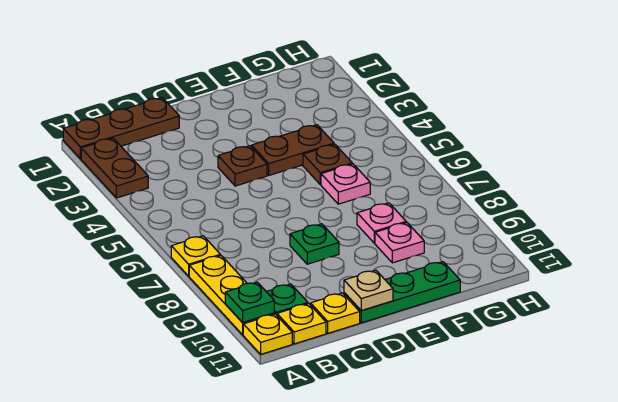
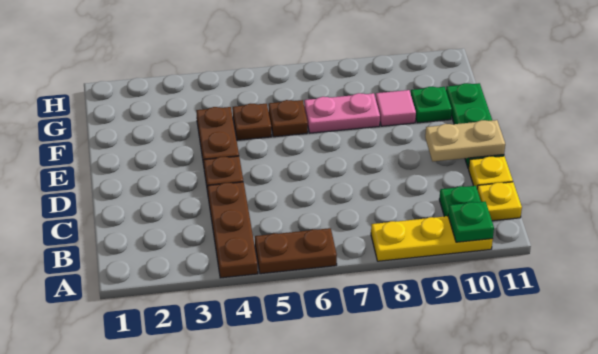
brown plate A1:C1 level 1 -> brown plate A4:C4 level 1
brown plate A2:A3 level 1 -> brown plate A5:A6 level 1
yellow plate A7 level 1 -> none
yellow plate A11 level 1 -> none
green plate D8 level 1 -> green plate F10 level 1
tan plate D11 level 2 -> tan plate D10:D11 level 2
pink plate F6 level 1 -> brown plate F6 level 1
pink plate F8 level 1 -> pink plate F7:F8 level 1
pink plate F9 level 1 -> pink tile F9 level 1

